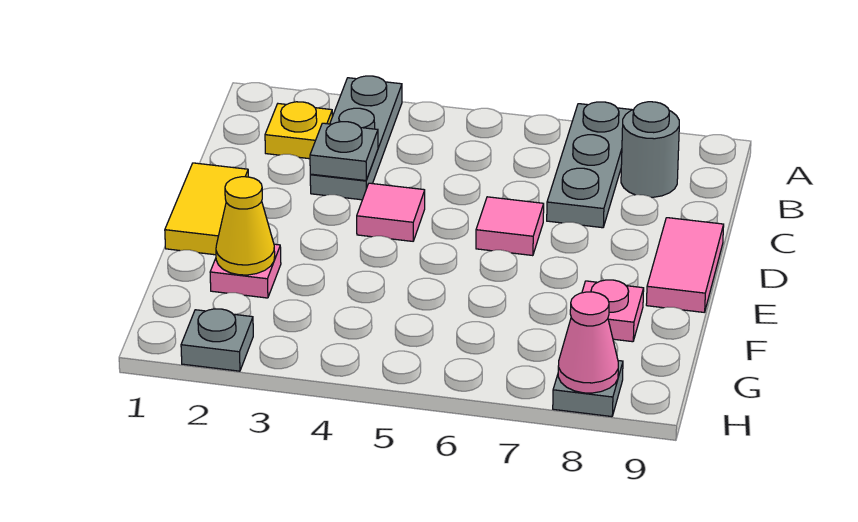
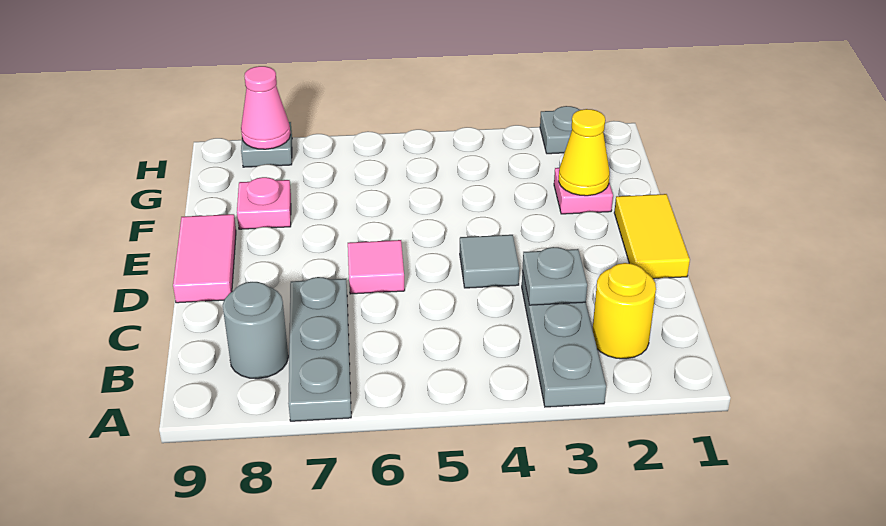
yellow plate B2 level 1 -> yellow round brick B2 level 1
pink tile D4 level 1 -> grey tile D4 level 1

